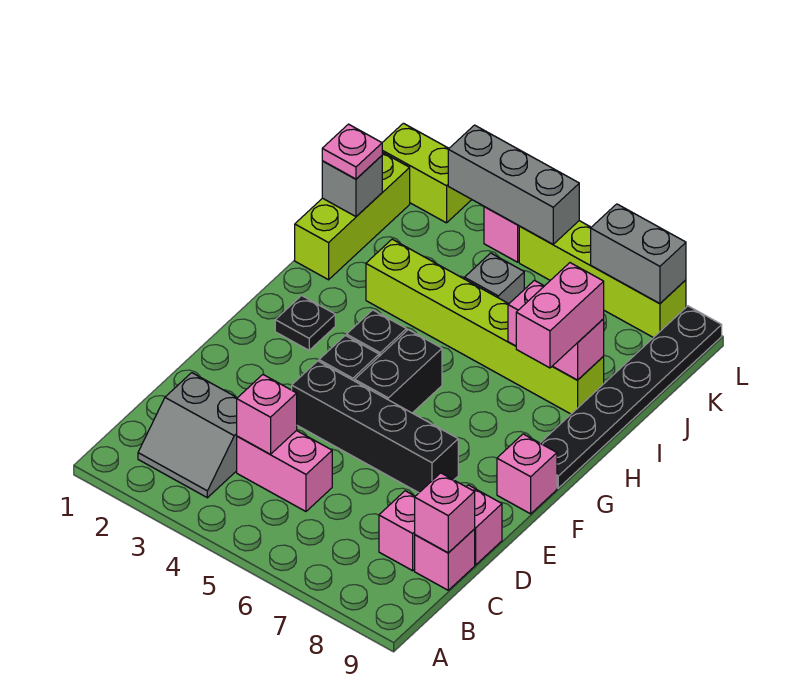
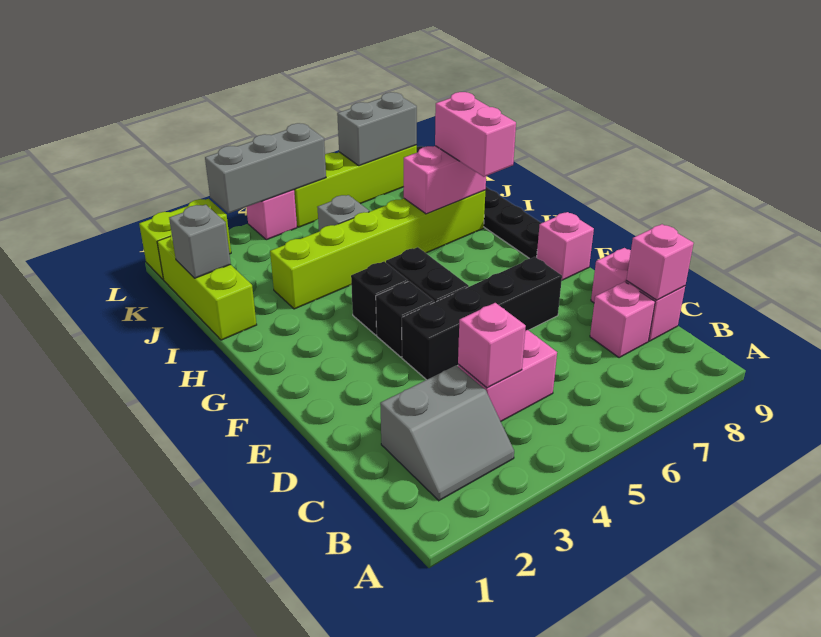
black plate G2 level 1 -> none
pink plate J1 level 3 -> none

